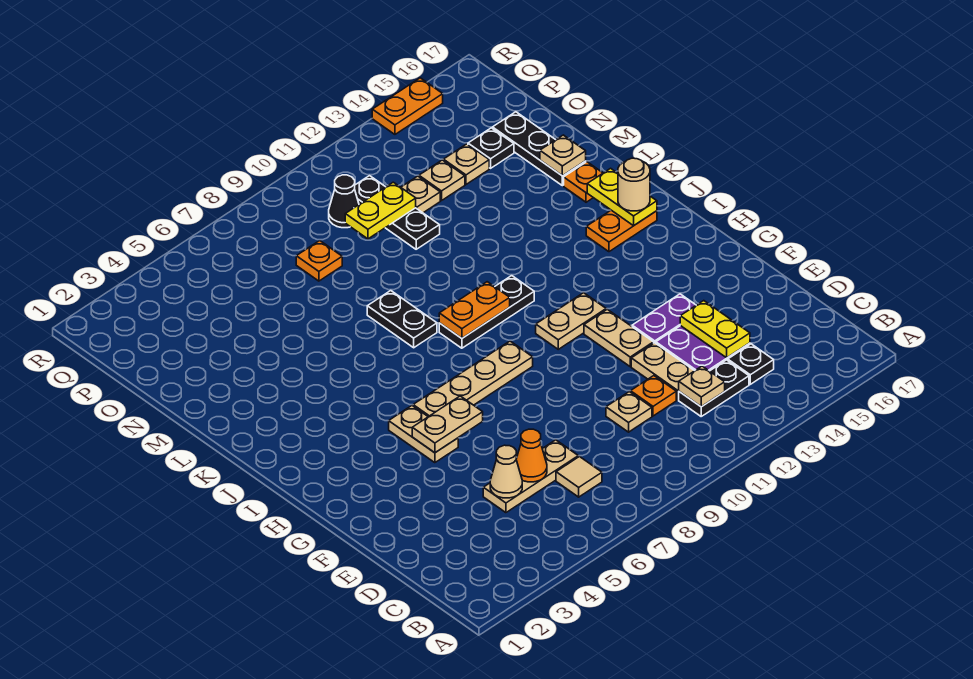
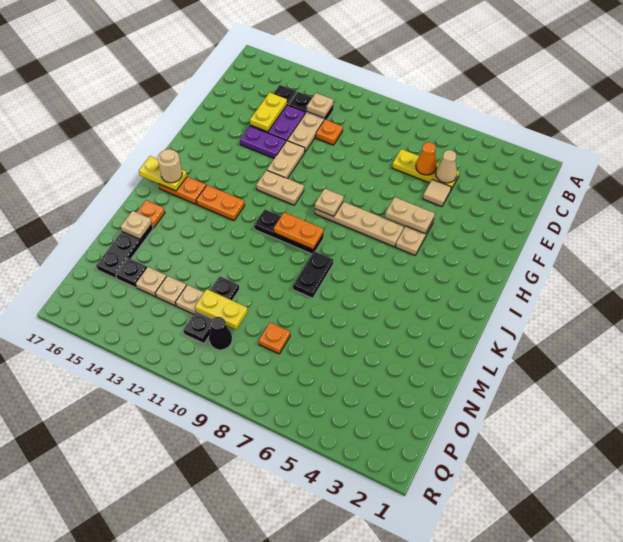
tan tile C7 level 1 -> tan tile E5 level 1
tan plate D5:D7 level 1 -> yellow plate D5:D7 level 1
tan plate D10 level 1 -> tan plate H9 level 2
yellow plate J16:K16 level 2 -> yellow plate J16:J17 level 2
orange plate R14:R15 level 1 -> orange plate J13:J14 level 1

